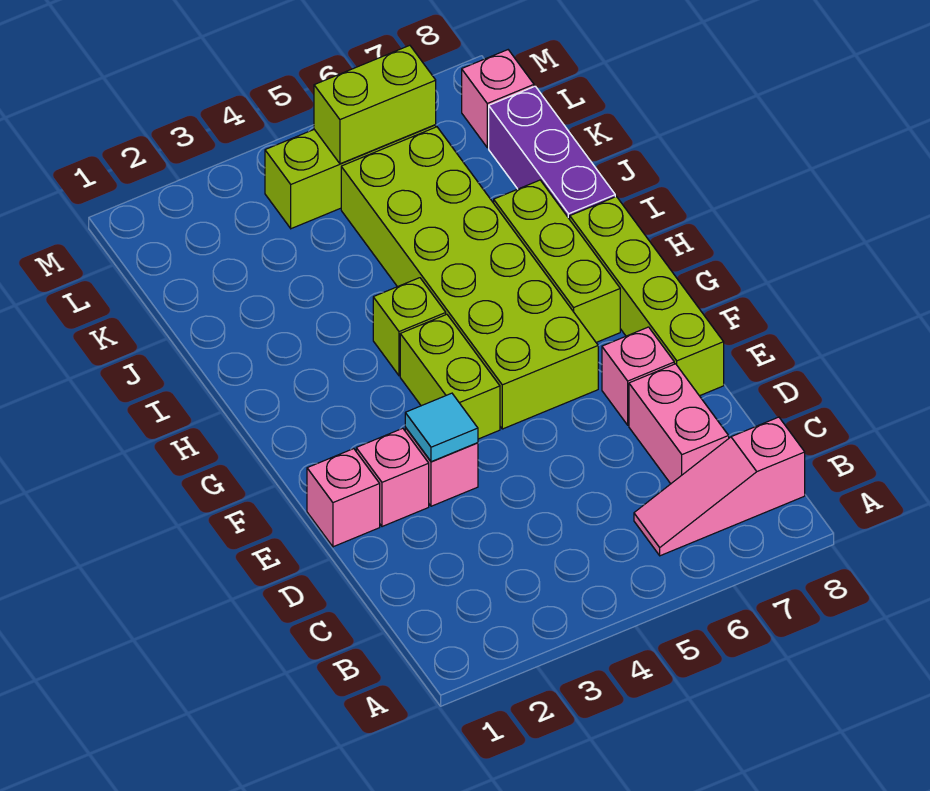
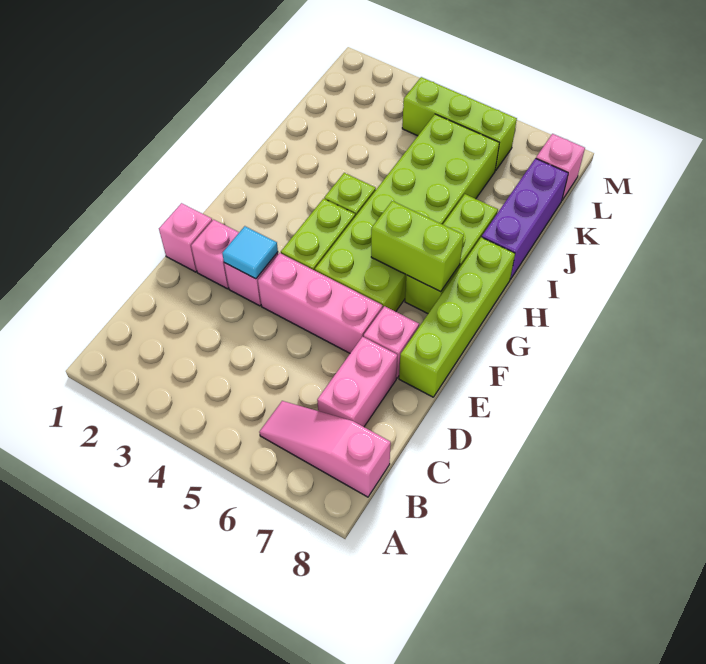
none -> pink brick E4:E6 level 1
lime brick L5:L6 level 2 -> lime brick G6:G7 level 2

